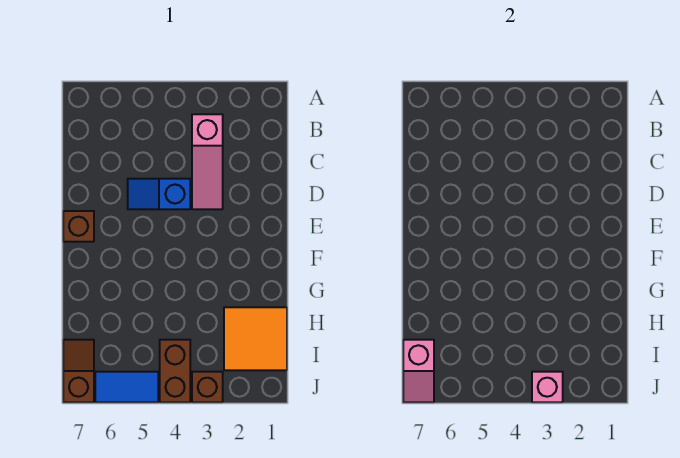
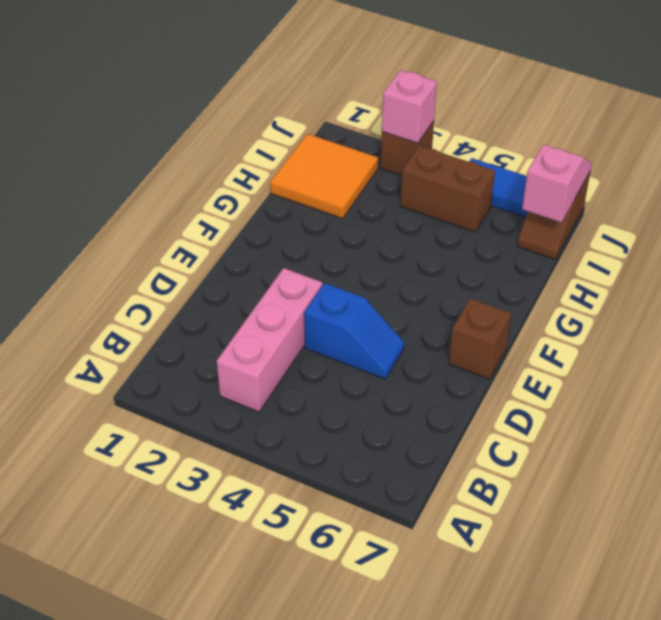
pink slope B3:D3 level 1 top B -> pink brick B3:D3 level 1
brown brick I4:J4 level 1 -> brown brick I4:I5 level 1

